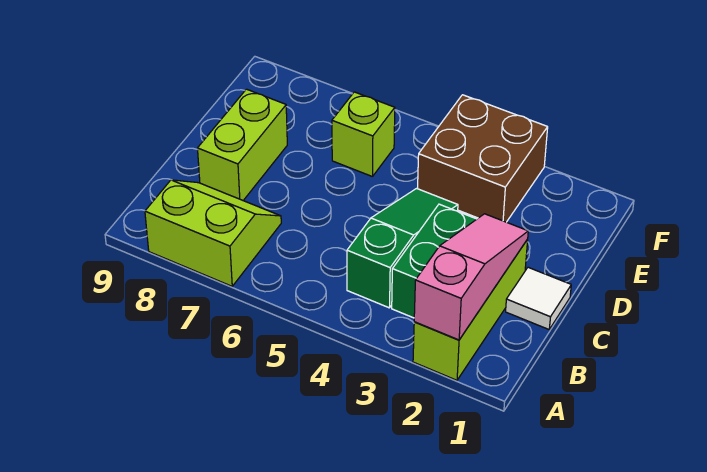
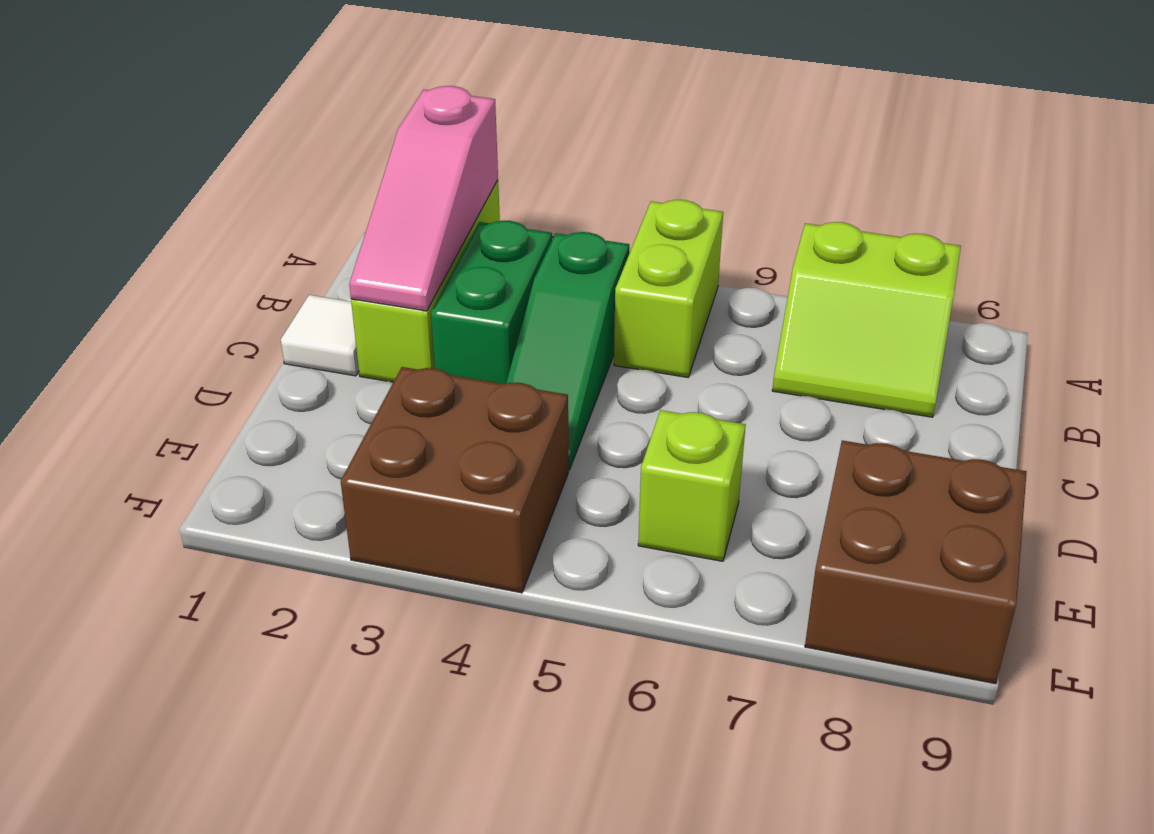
lime brick C8:D8 level 1 -> lime brick A5:B5 level 1
none -> brown brick E8:F9 level 1

